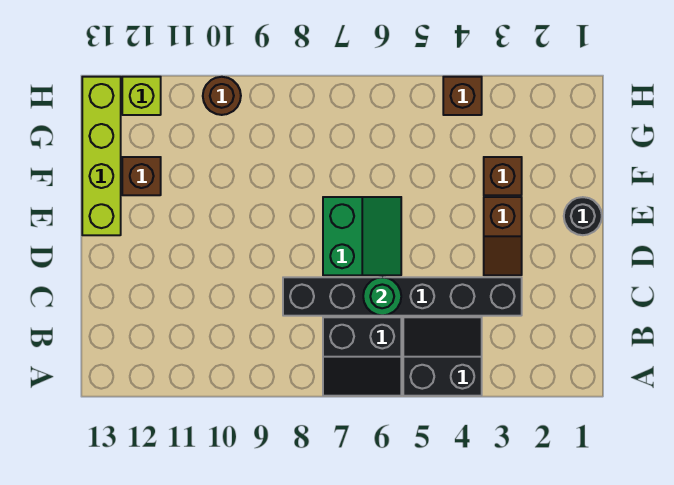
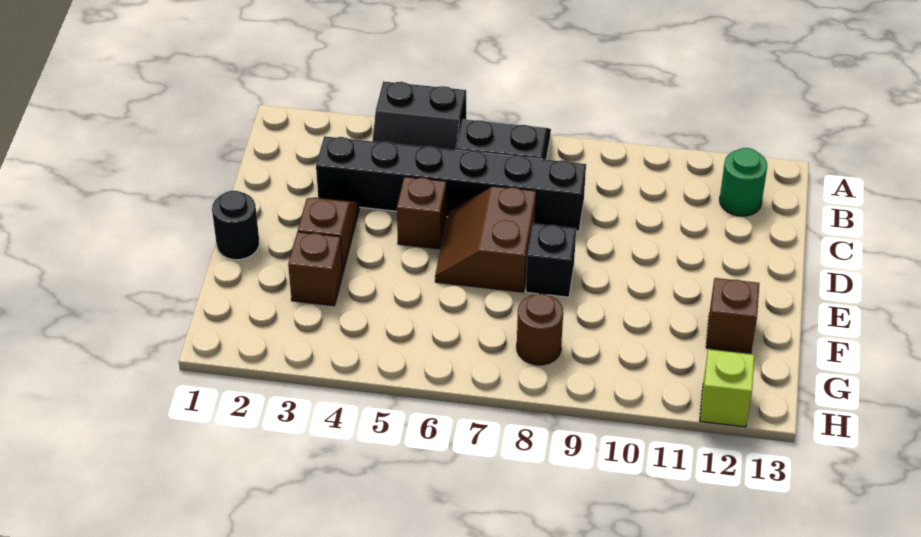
green round brick C6 level 2 -> green round brick B12 level 1
green slope D6:E7 level 1 top 7 -> brown slope D6:E7 level 1 top 7
none -> black brick E8 level 1
lime brick E13:H13 level 1 -> none
brown brick H4 level 1 -> brown brick D5 level 1
brown round brick H10 level 1 -> brown round brick G8 level 1

